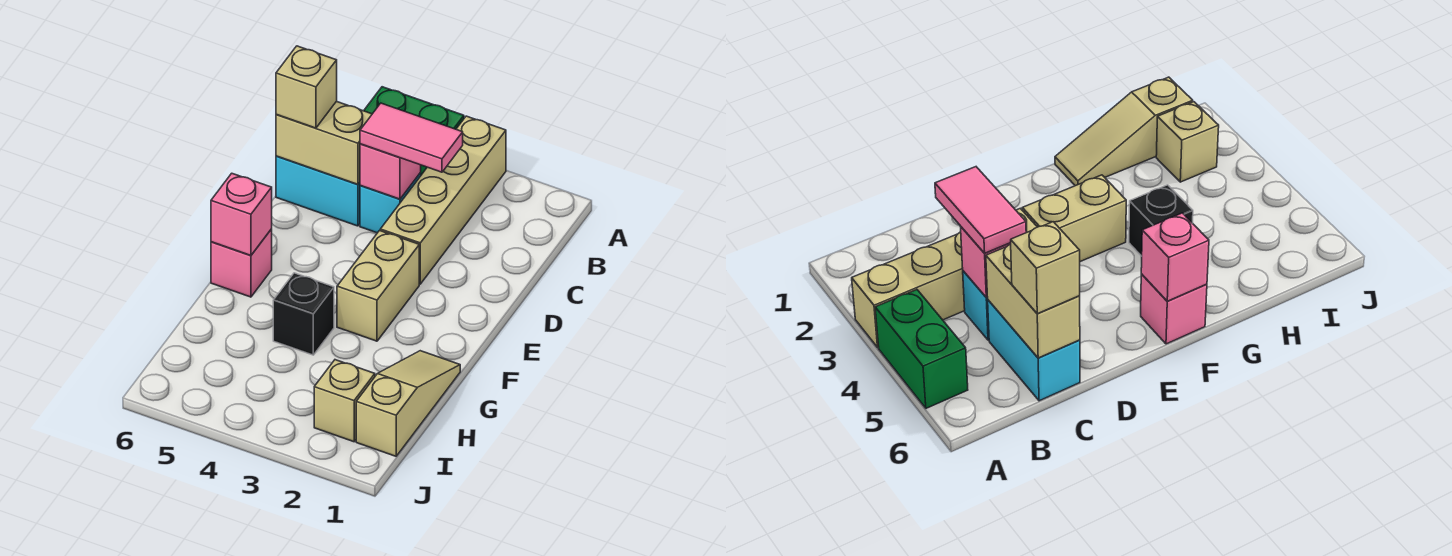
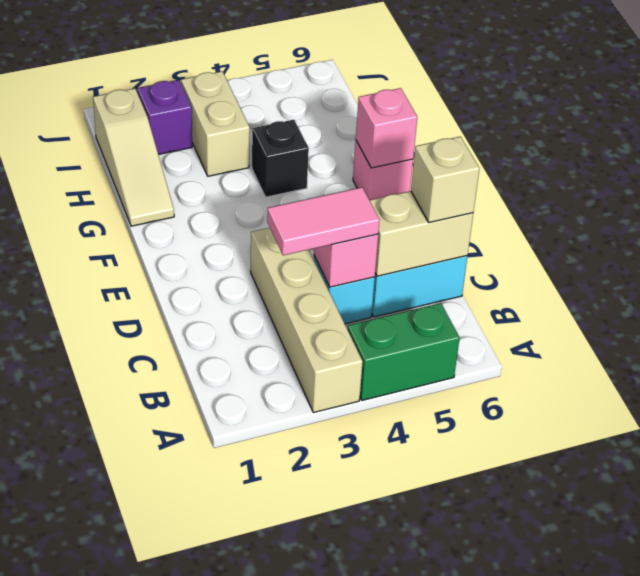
tan brick E3:F3 level 1 -> tan brick H3:I3 level 1
tan brick I2 level 1 -> purple brick I2 level 1

